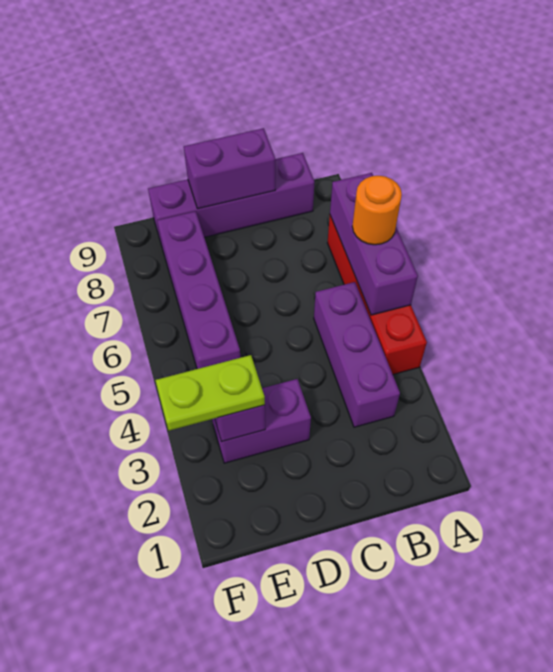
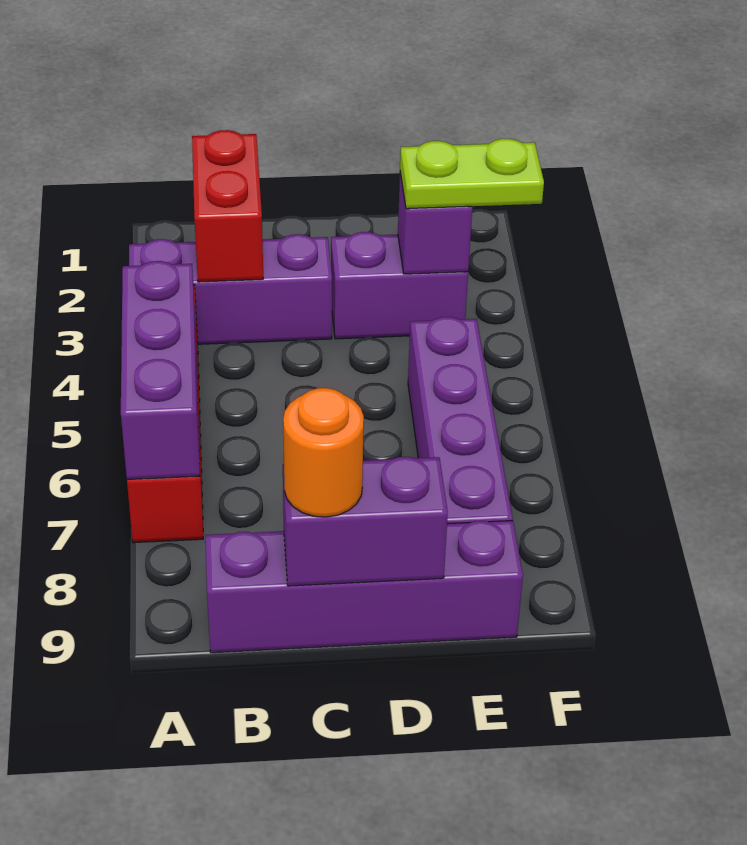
orange round brick A6 level 3 -> orange round brick C9 level 3
none -> red brick B2:B3 level 2
purple brick B3:B5 level 1 -> purple brick A3:C3 level 1

